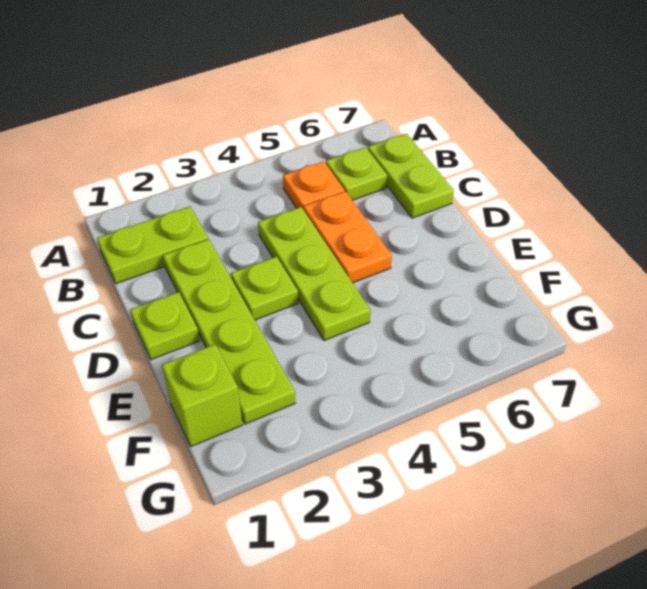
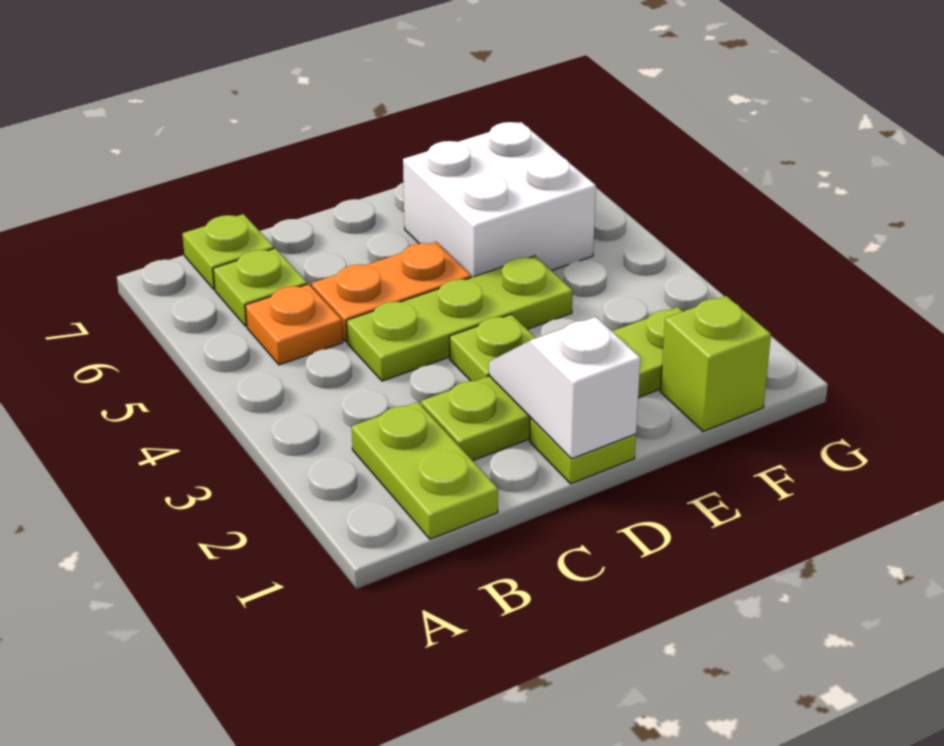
lime plate B7:C7 level 1 -> lime plate B7 level 1
none -> white slope D1:D2 level 2 top 1
none -> white brick E5:F6 level 1

